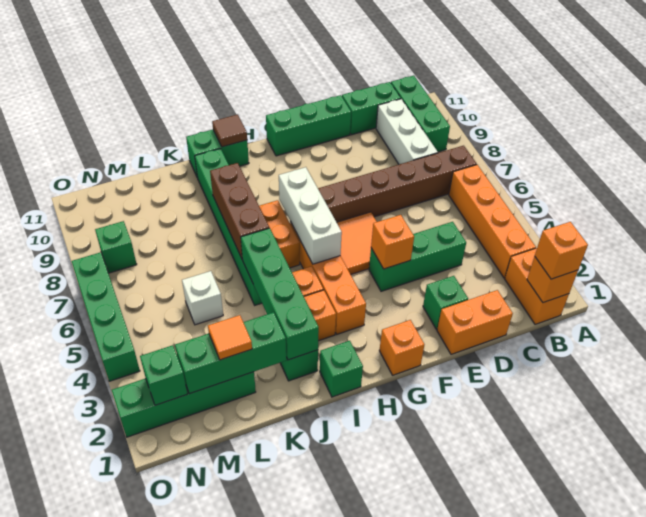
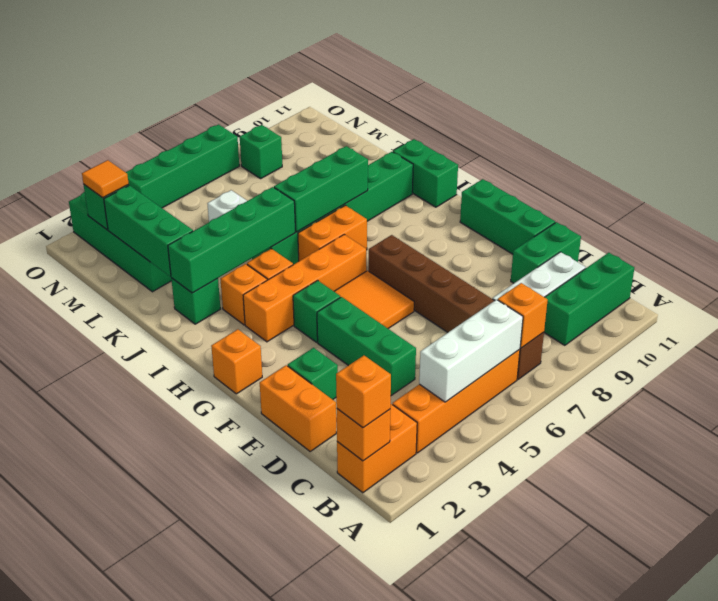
green brick C11:D11 level 1 -> green brick D10:D11 level 1
orange brick F4 level 2 -> orange brick B7 level 2
white brick H5:H7 level 2 -> white brick B4:B6 level 2
green brick I1 level 1 -> green brick G4 level 1
brown tile I11 level 2 -> none
brown brick J6:J8 level 2 -> green brick J6:J8 level 2
orange tile L2 level 3 -> orange tile N2 level 3

